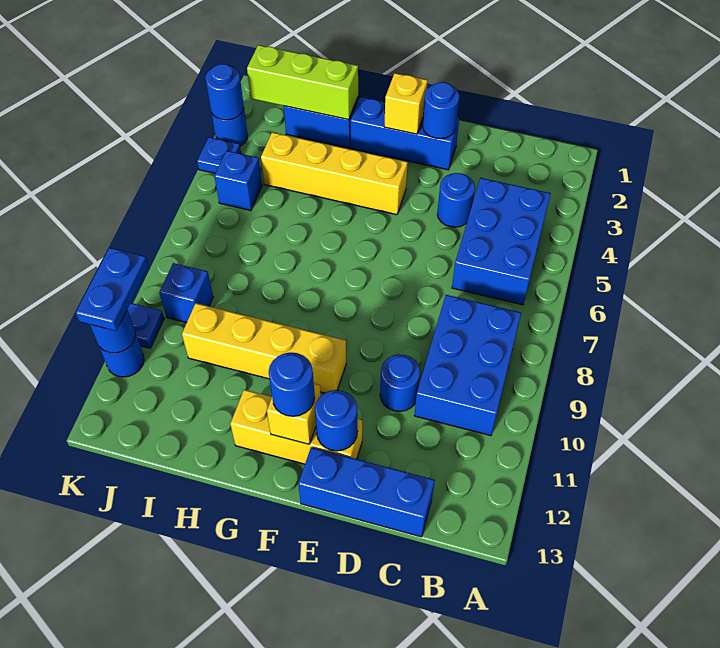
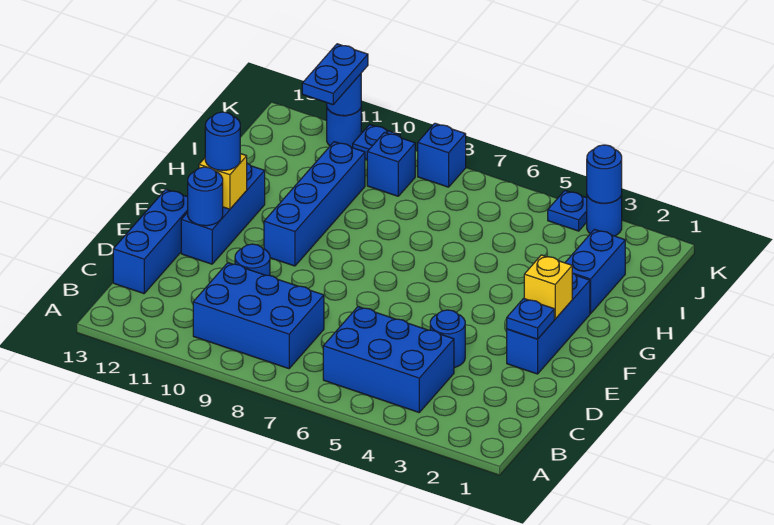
blue round brick E2 level 2 -> blue plate E2 level 2
yellow brick E12:G12 level 1 -> blue brick E12:G12 level 1
yellow brick F4:I4 level 1 -> none
yellow brick F10:I10 level 1 -> blue brick F10:I10 level 1
lime brick H2:J2 level 2 -> none
blue brick J5 level 1 -> blue brick K8 level 1
blue plate K10:K11 level 3 -> blue plate J11:K11 level 3

